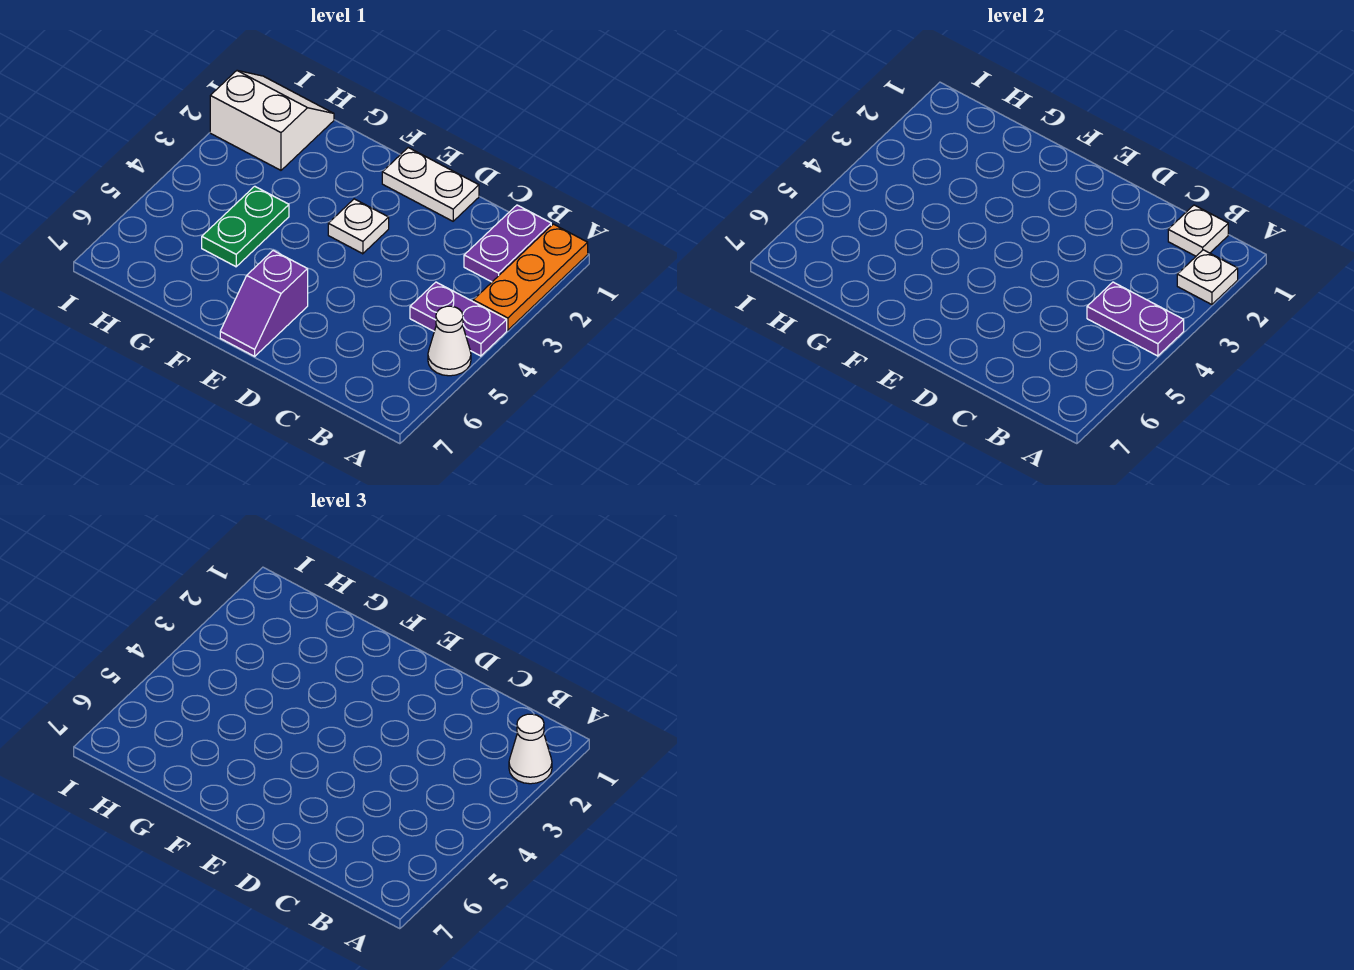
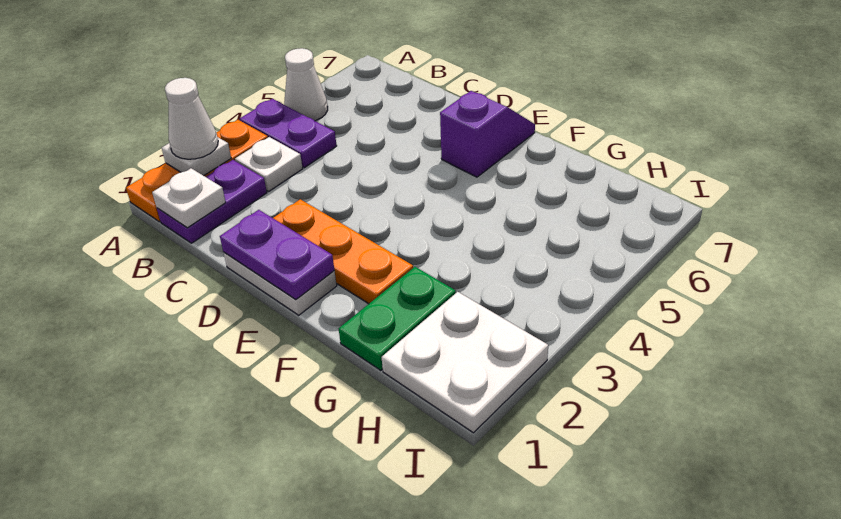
purple plate A4:B4 level 2 -> purple plate D1:E1 level 2
none -> orange plate D2:F2 level 1
white plate E3 level 1 -> white plate B3 level 1
green plate G4:G5 level 1 -> green plate G1:G2 level 1
white slope H1:I2 level 1 top 2 -> white plate H1:I2 level 1

